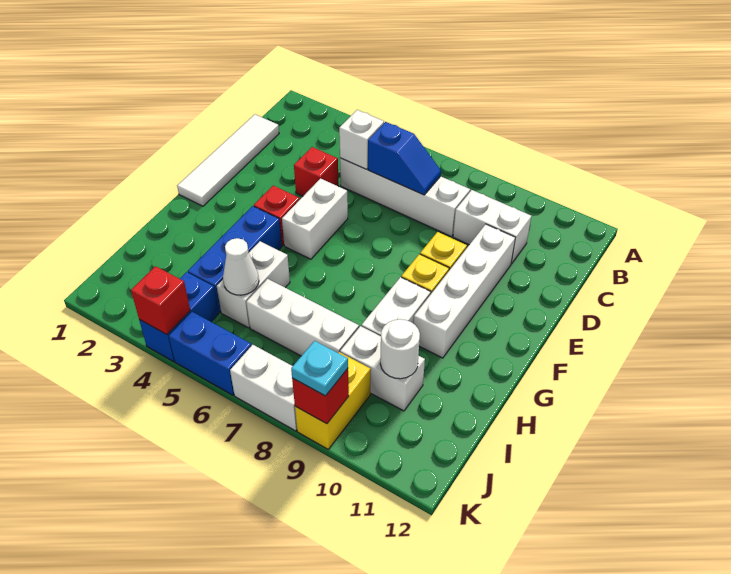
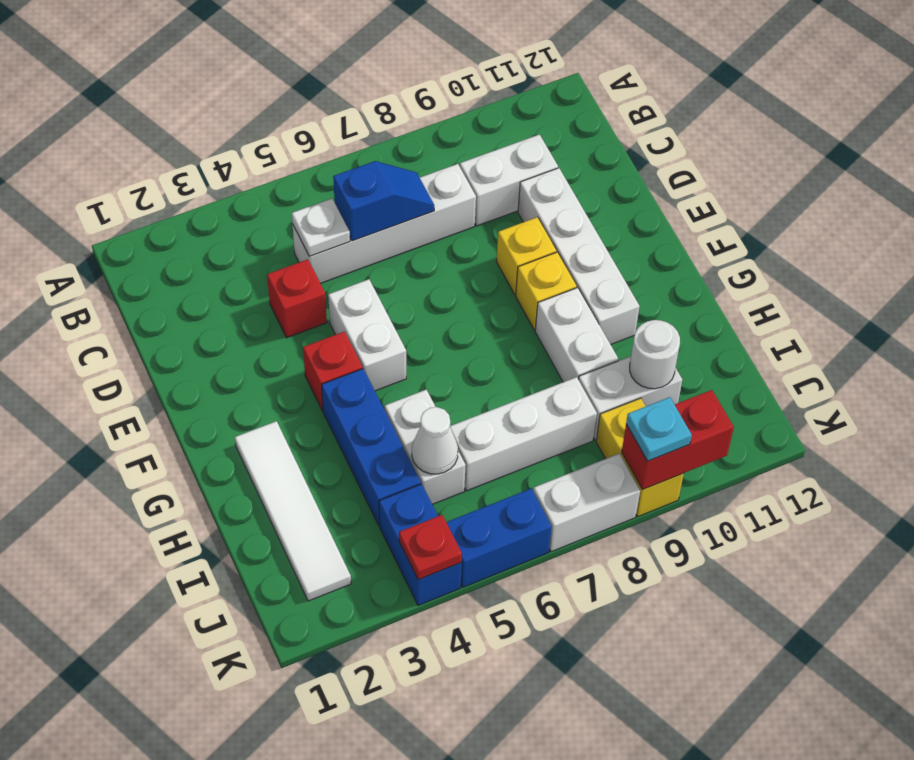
white tile C1:F1 level 1 -> white tile G2:J2 level 1
white brick C5 level 2 -> white plate C5 level 2
red brick K4 level 2 -> red plate K4 level 2
red brick K9 level 2 -> red brick K9:K10 level 2

